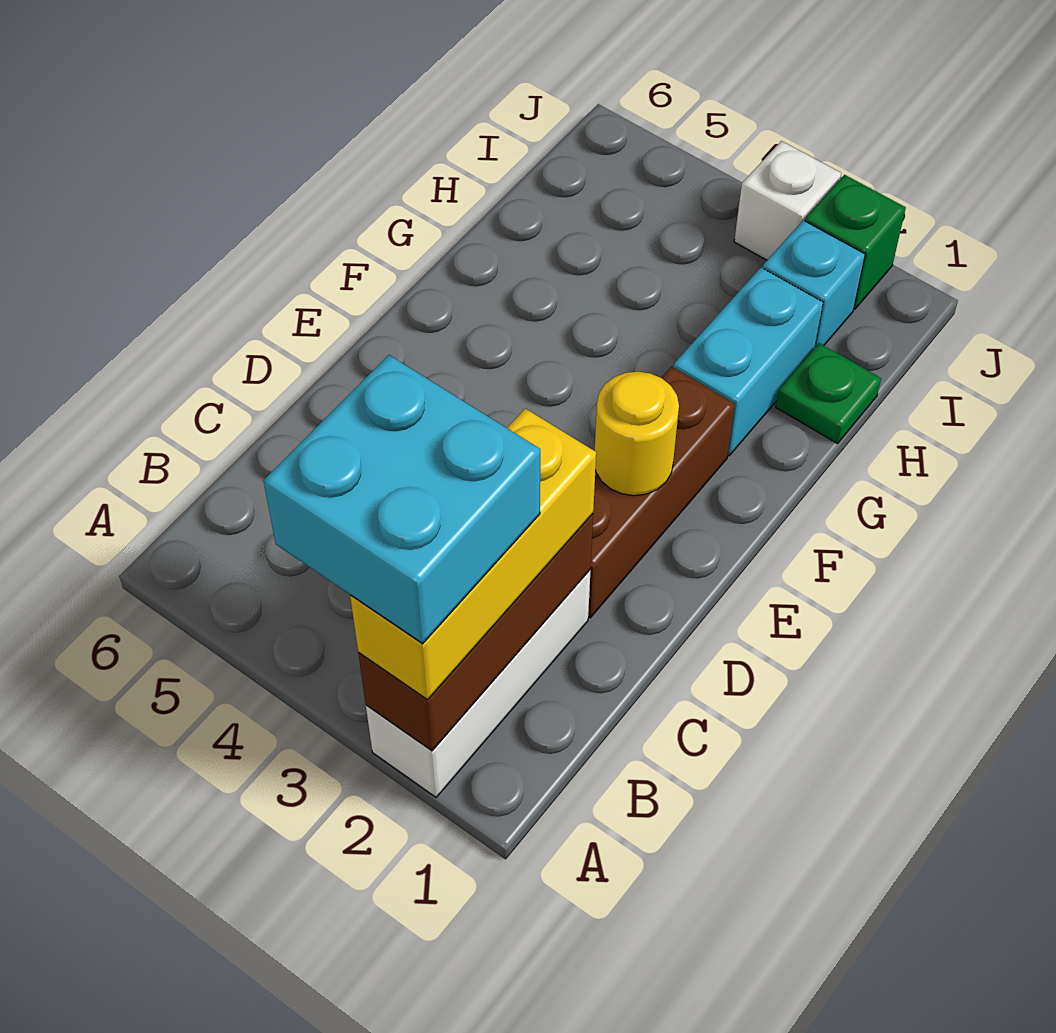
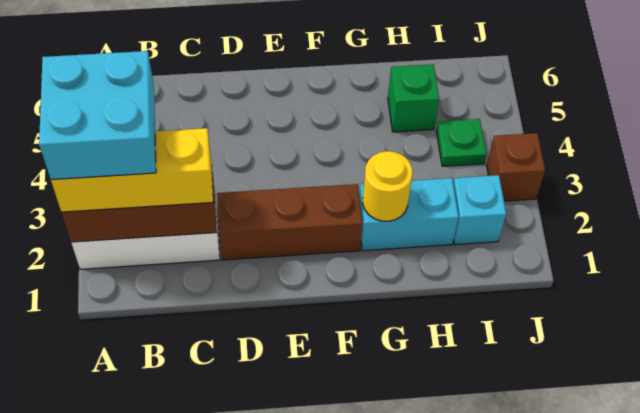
yellow round brick E2 level 2 -> yellow round brick G2 level 2
green plate H1 level 1 -> green plate I4 level 1
green brick J2 level 1 -> green brick H5 level 1
white brick J3 level 1 -> brown brick J3 level 1

